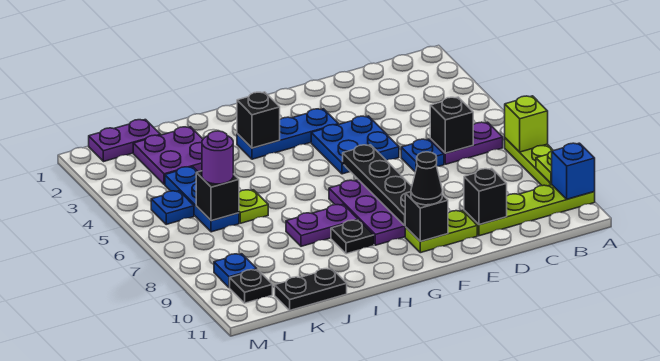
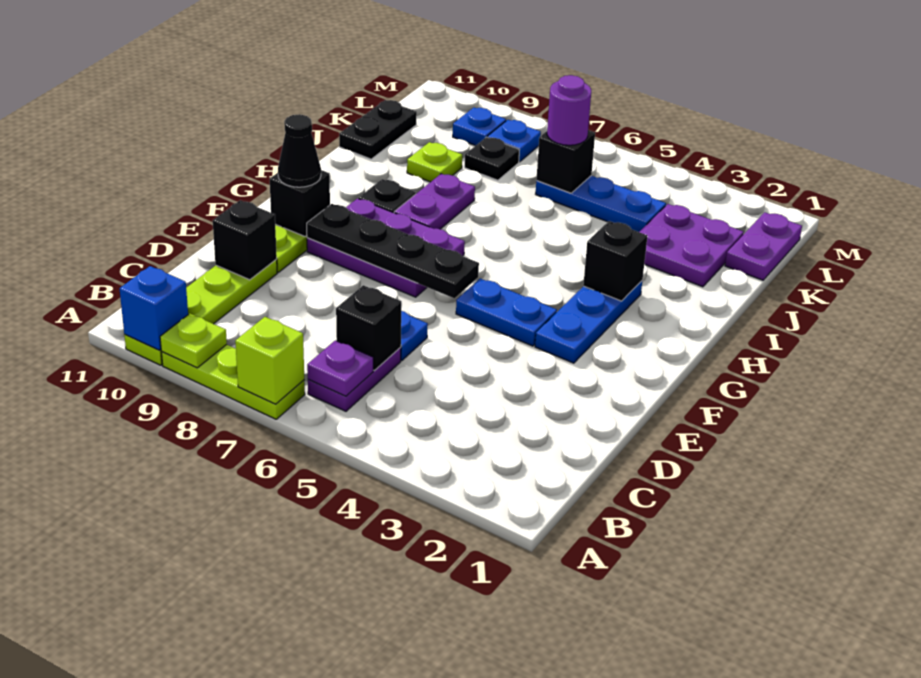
none -> purple plate B6 level 2
blue plate E4:F5 level 1 -> blue plate F4:F5 level 1
lime plate J6 level 1 -> lime plate J9 level 1
blue plate L5 level 1 -> blue plate L8 level 1
black plate L10 level 1 -> black plate K8 level 1

